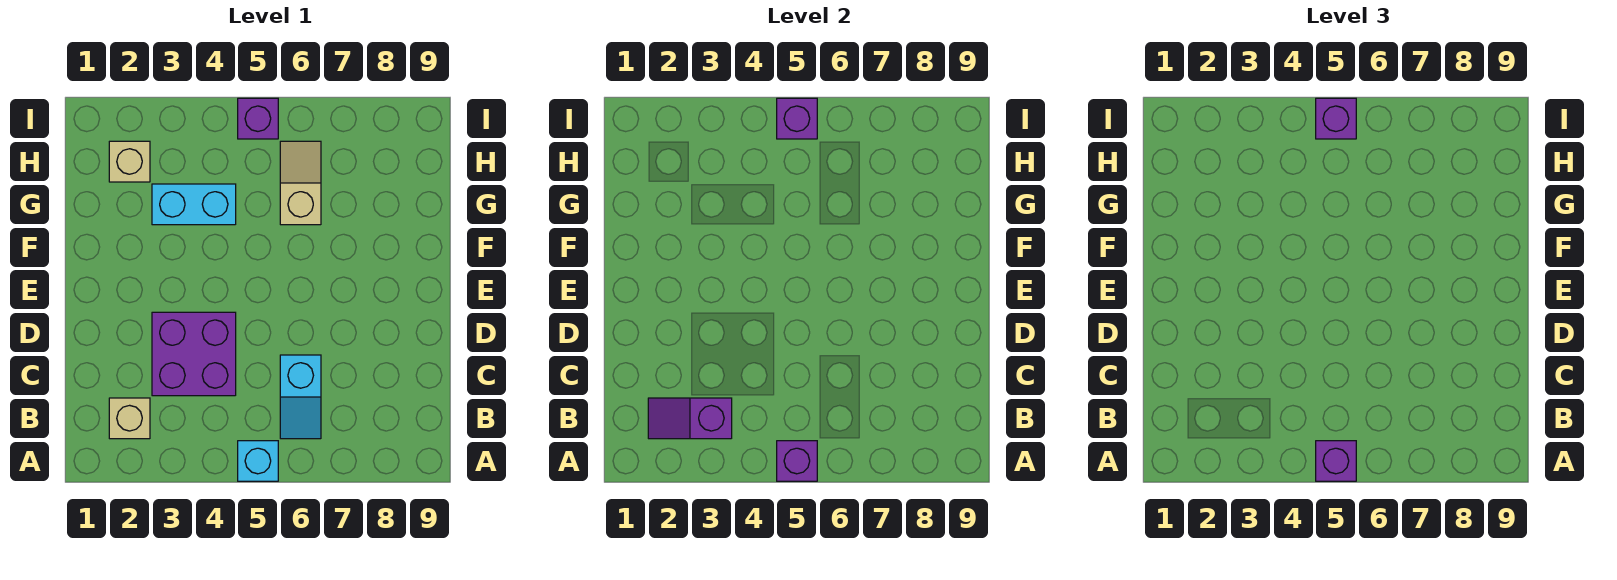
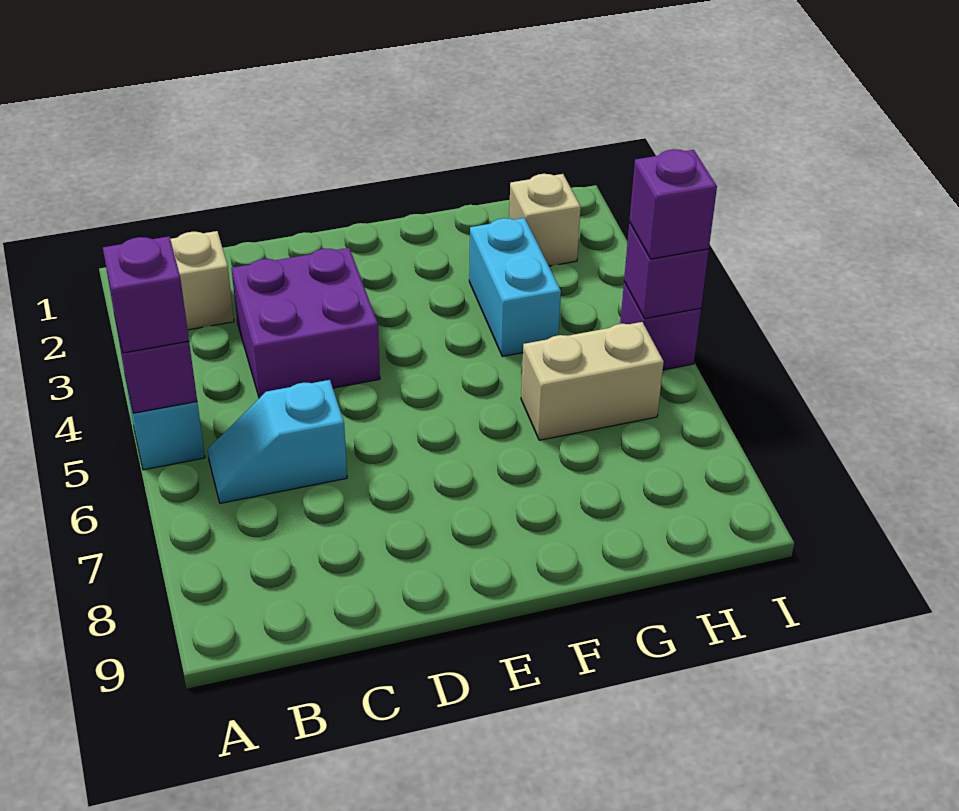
purple slope B2:B3 level 2 top 3 -> none
tan slope G6:H6 level 1 top G -> tan brick G6:H6 level 1

